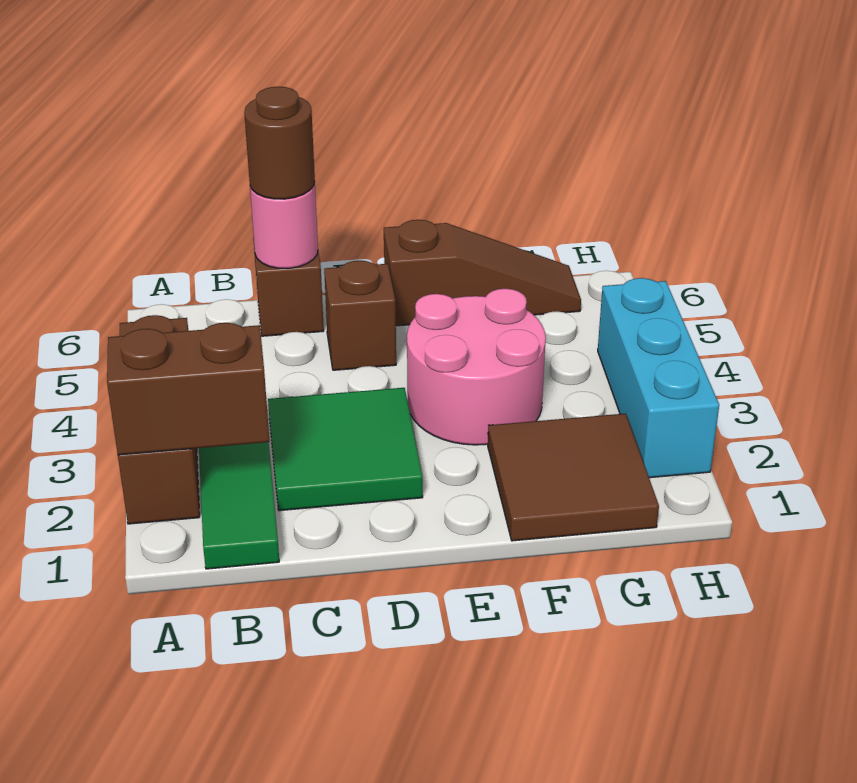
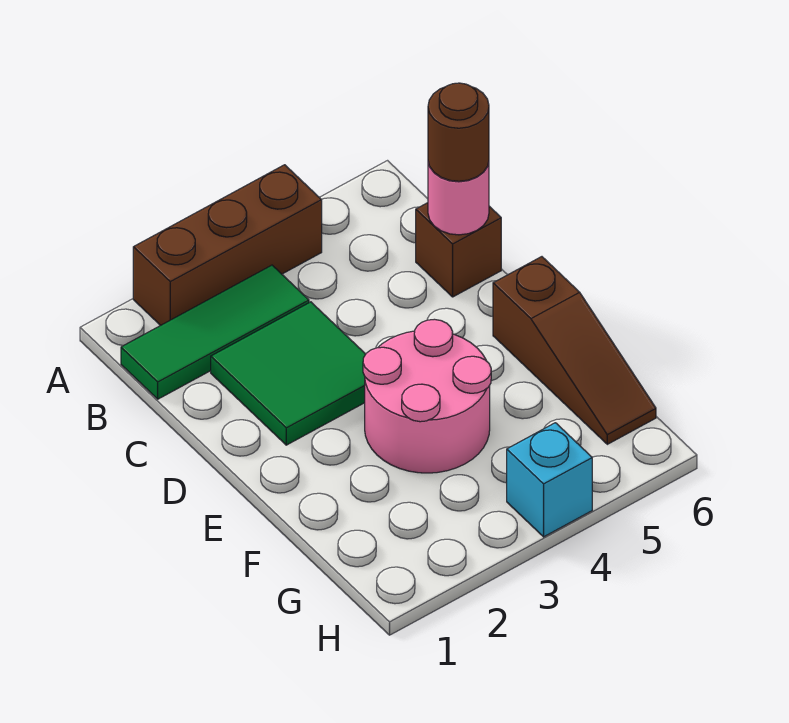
brown brick A2:B2 level 2 -> none
brown brick D5 level 1 -> none
brown tile F1:G2 level 1 -> none
cyan brick H2:H4 level 1 -> cyan brick H4 level 1

